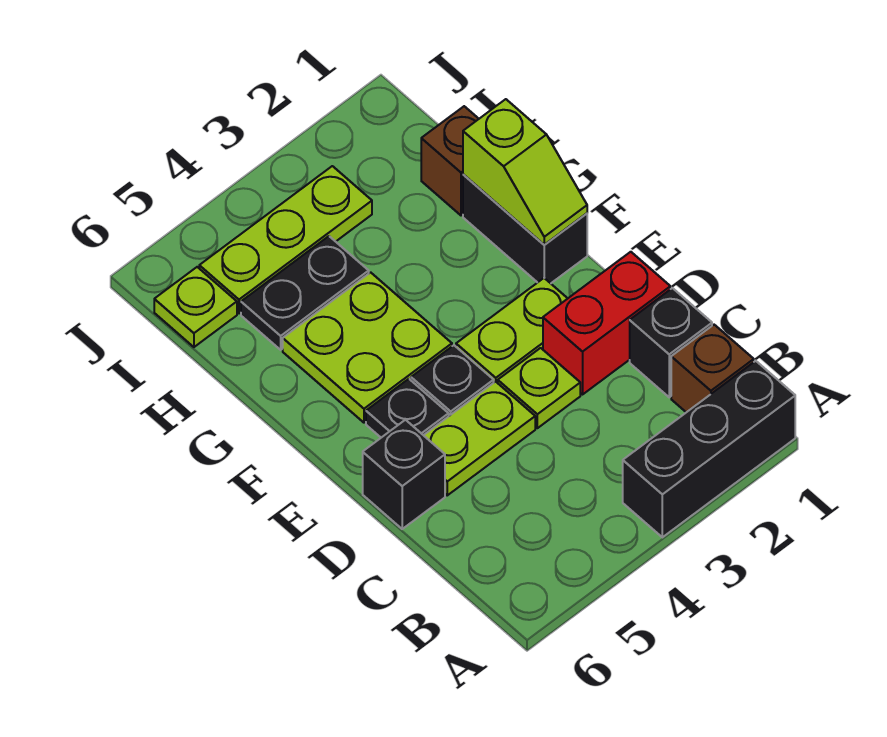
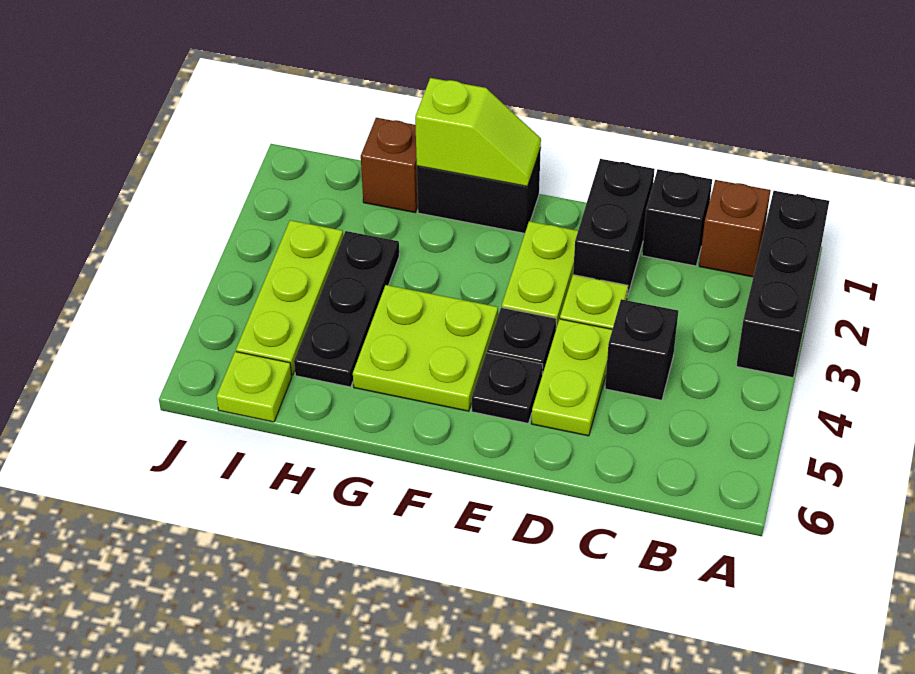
red brick D1:D2 level 1 -> black brick D1:D2 level 1
black brick D6 level 1 -> black brick C4 level 1
black plate H4:H5 level 1 -> black plate H3:H5 level 1

